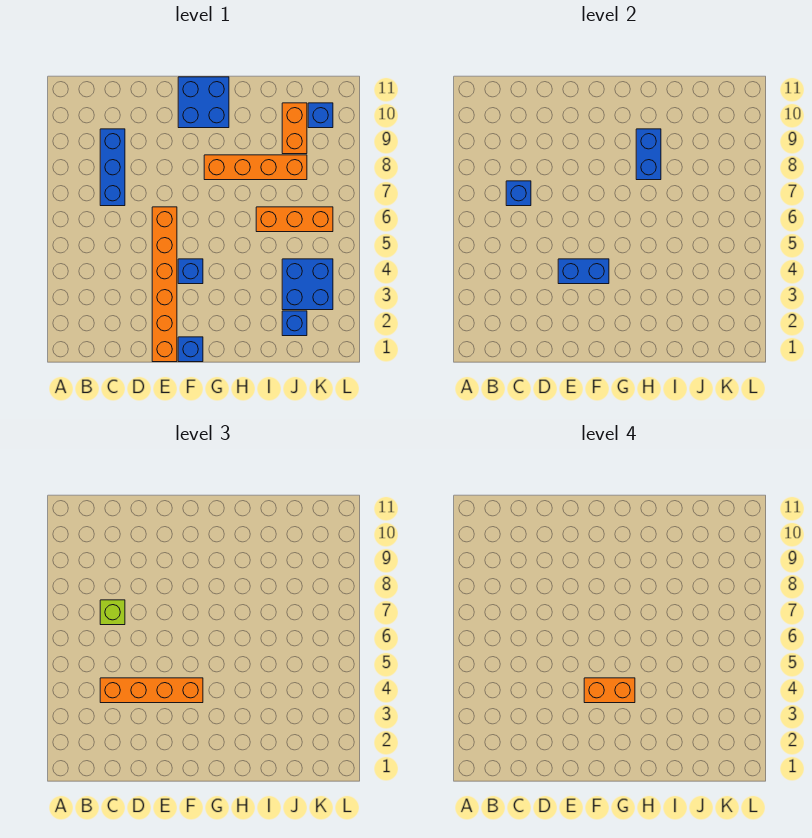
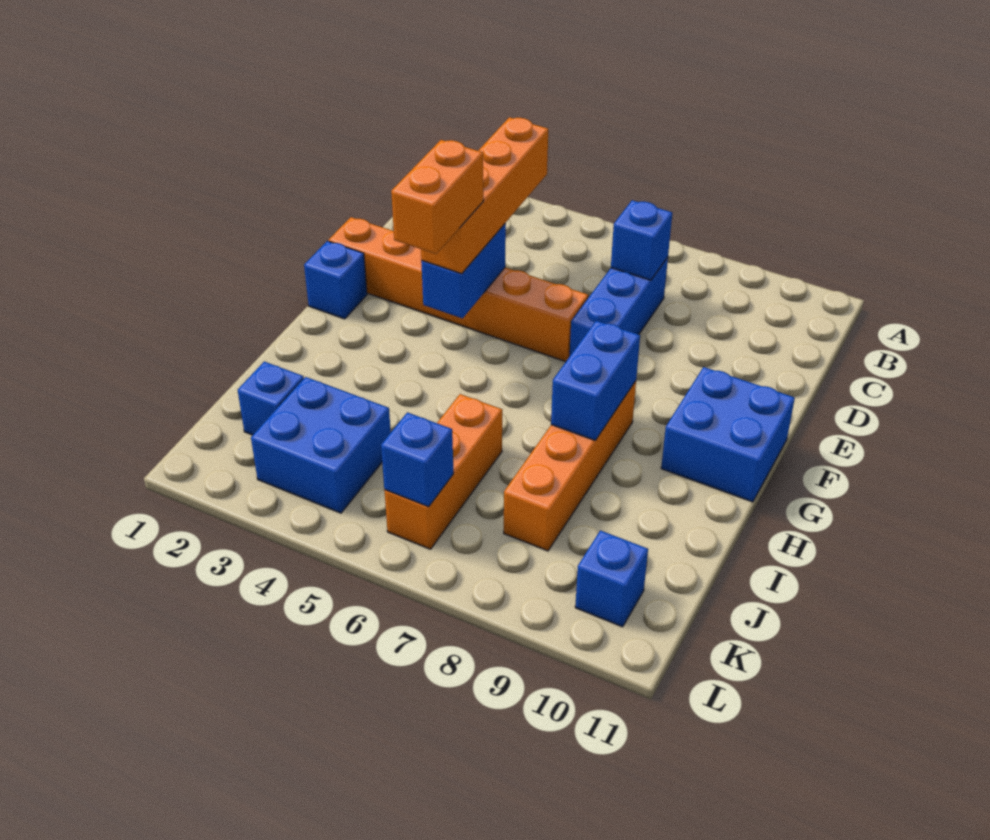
blue brick C7:C9 level 1 -> blue brick C7:E7 level 1
lime brick C7 level 3 -> none
blue brick F4 level 1 -> blue brick K6 level 2
blue brick H8:H9 level 2 -> blue brick G8:H8 level 2
orange brick J9:J10 level 1 -> none

